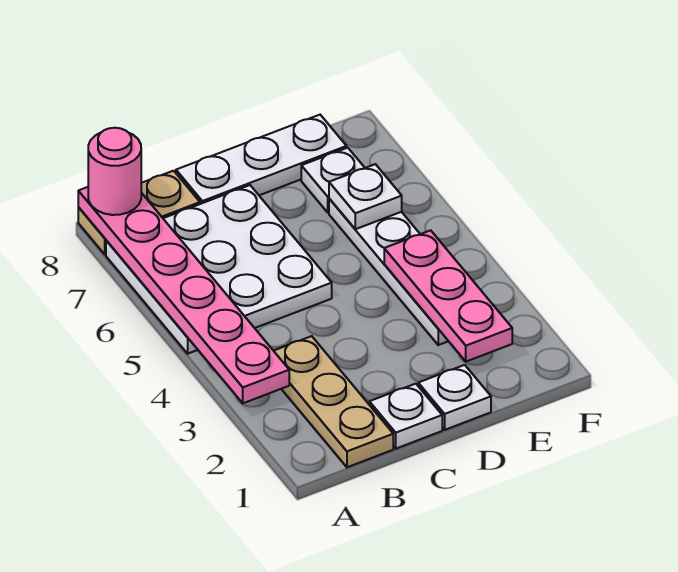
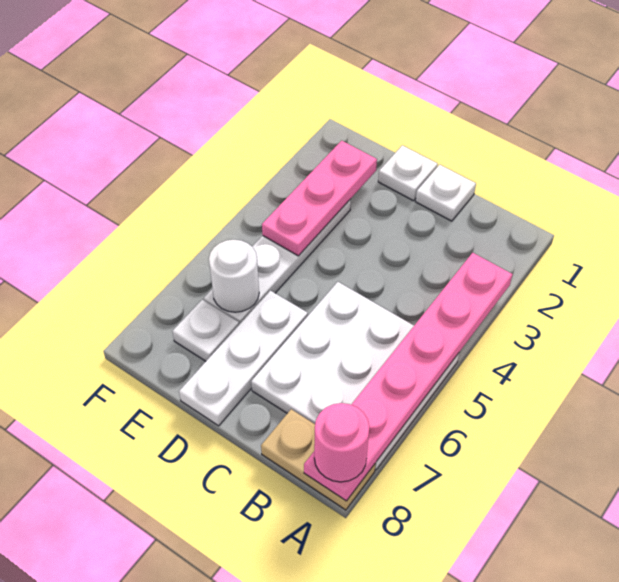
tan plate B1:B3 level 1 -> none
white plate C8:E8 level 1 -> white plate D6:D8 level 1
white plate E6 level 2 -> white round brick E6 level 2

